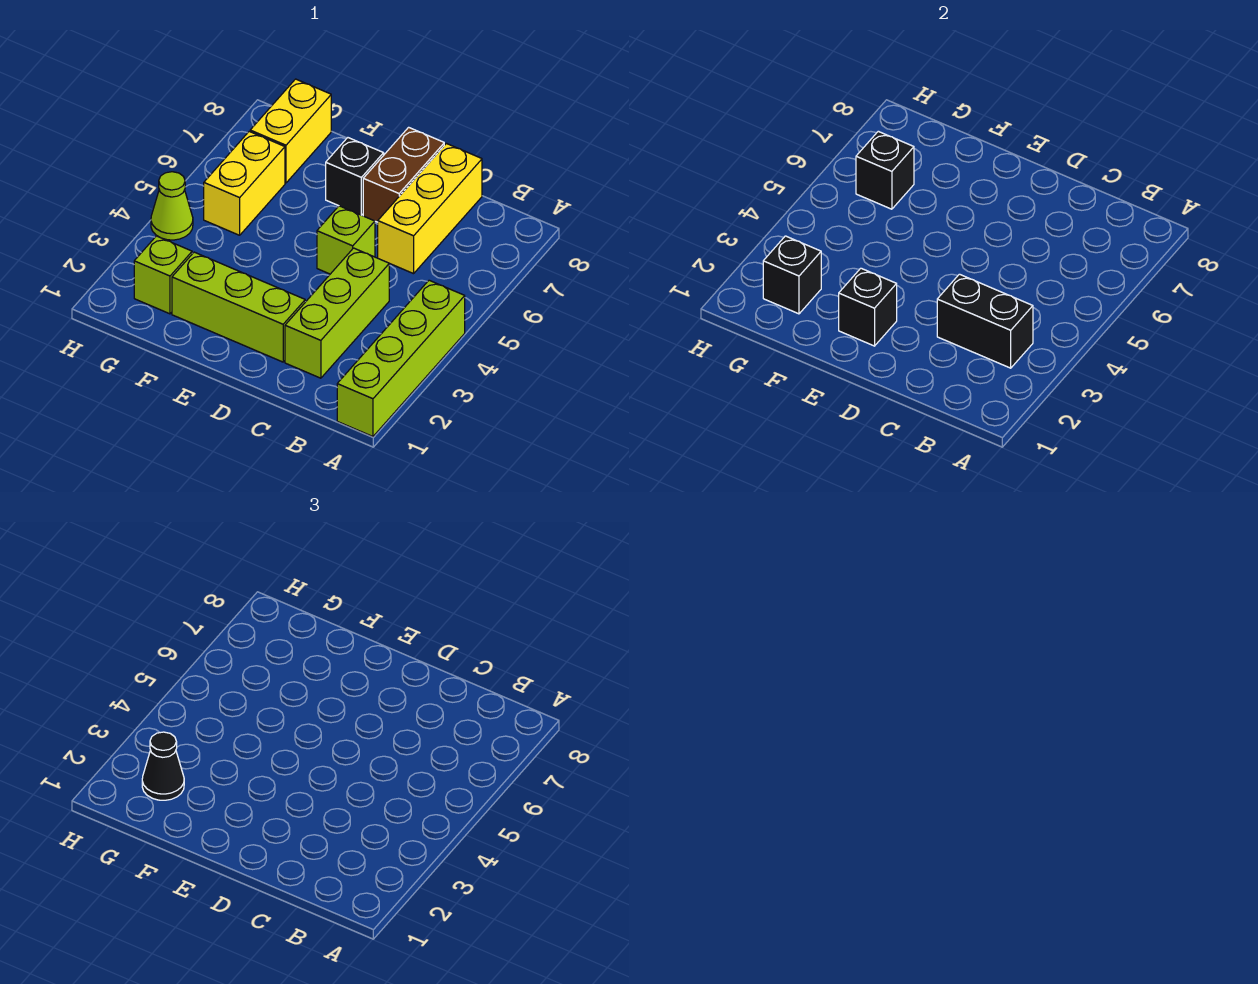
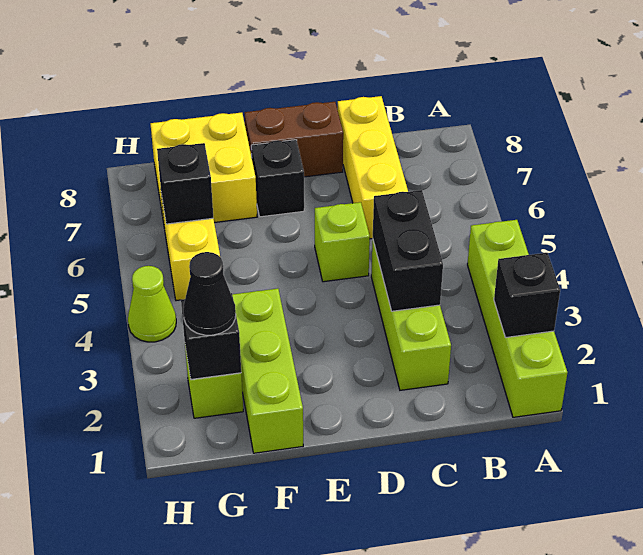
black brick B3:C3 level 2 -> black brick C3:C4 level 2
lime brick D2:F2 level 1 -> lime brick F1:F3 level 1
brown brick D7:D8 level 1 -> brown brick D8:E8 level 1
black brick E2 level 2 -> black brick A2 level 2
yellow brick G7:G8 level 1 -> yellow brick F7:G8 level 1

